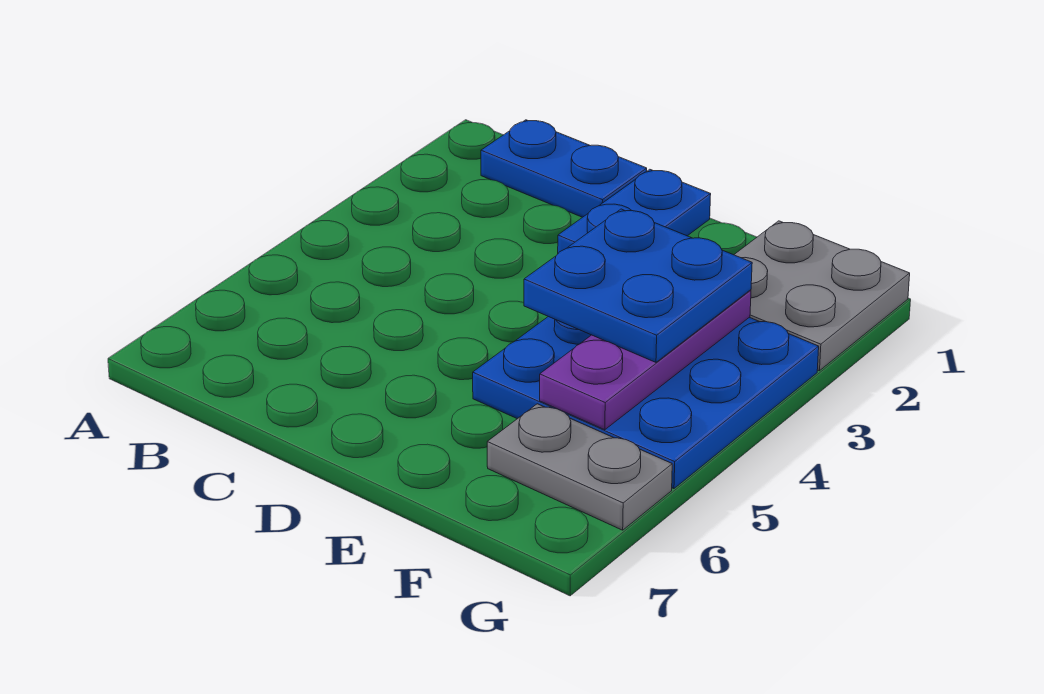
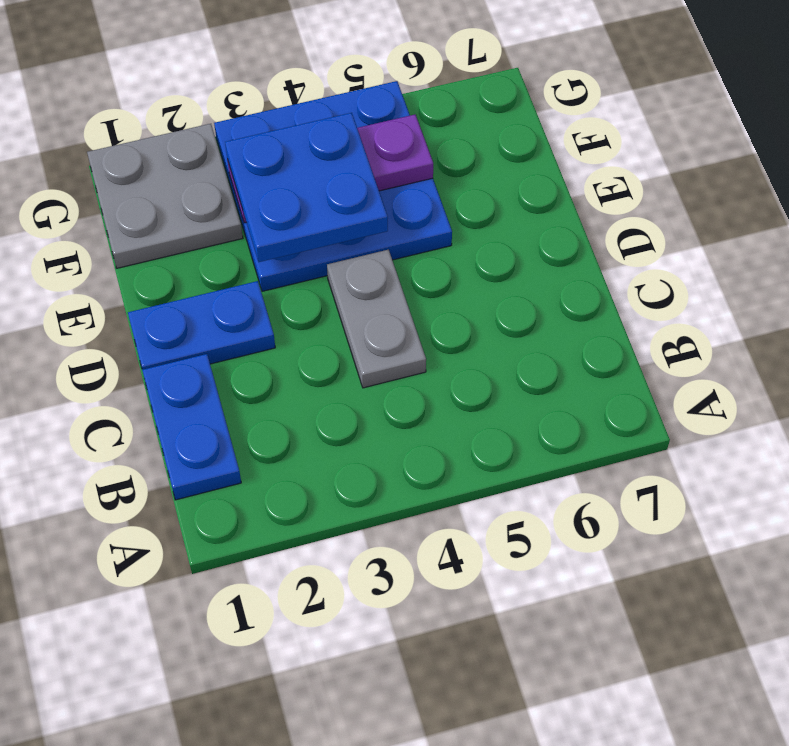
grey plate F6:G6 level 1 -> grey plate C4:D4 level 1

